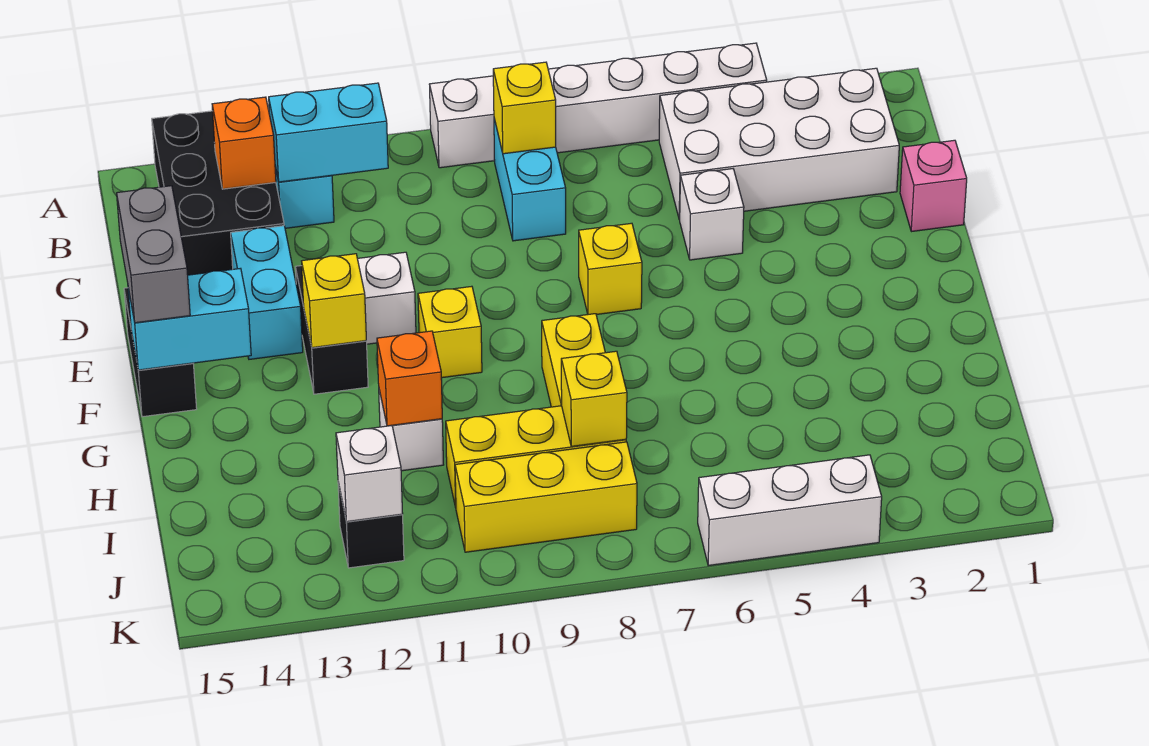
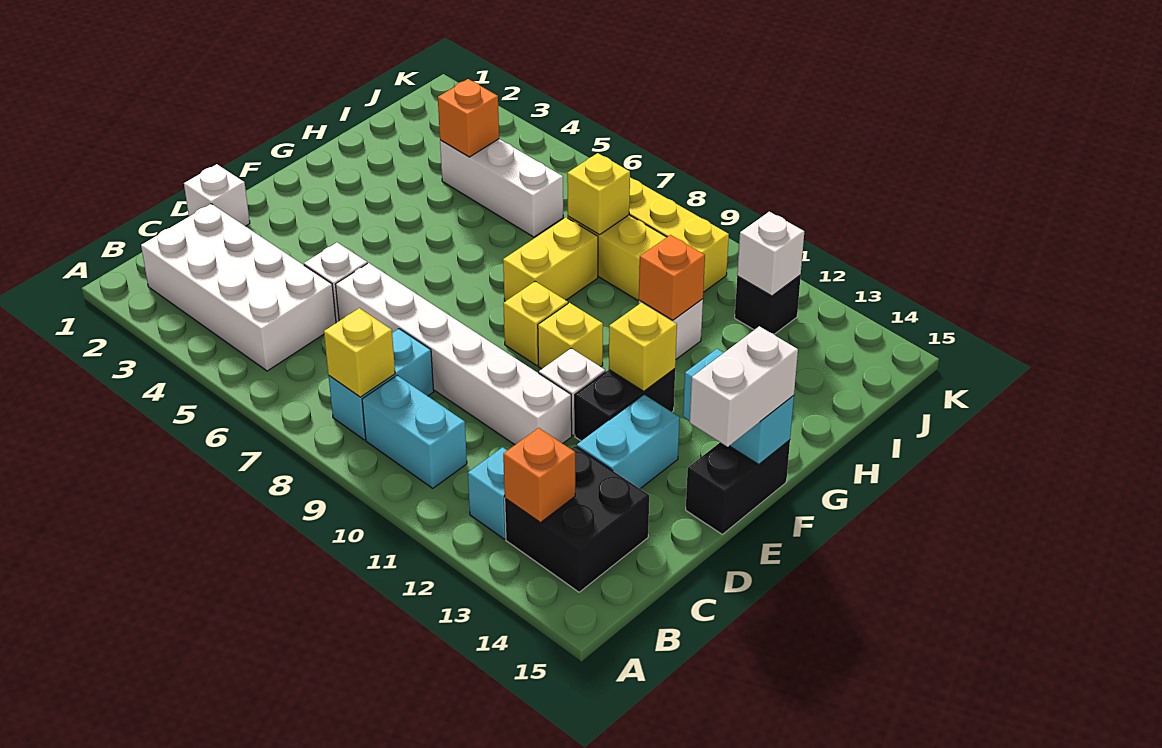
white brick A4:A9 level 1 -> white brick D6:D11 level 1
black brick A13:C14 level 1 -> black brick B13:C14 level 1
cyan brick B11:B12 level 2 -> cyan brick B9:B10 level 1
pink brick D1 level 1 -> white brick D1 level 1
yellow brick E7 level 1 -> yellow brick F9 level 1
grey brick E15:F15 level 3 -> white brick E15:F15 level 3
none -> orange brick I4 level 2
white brick K4:K6 level 1 -> white brick I4:I6 level 1

